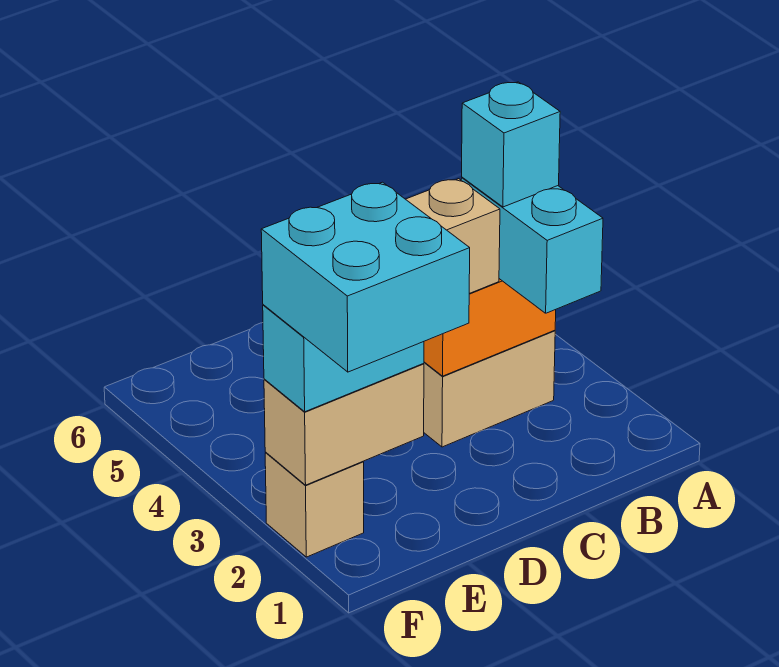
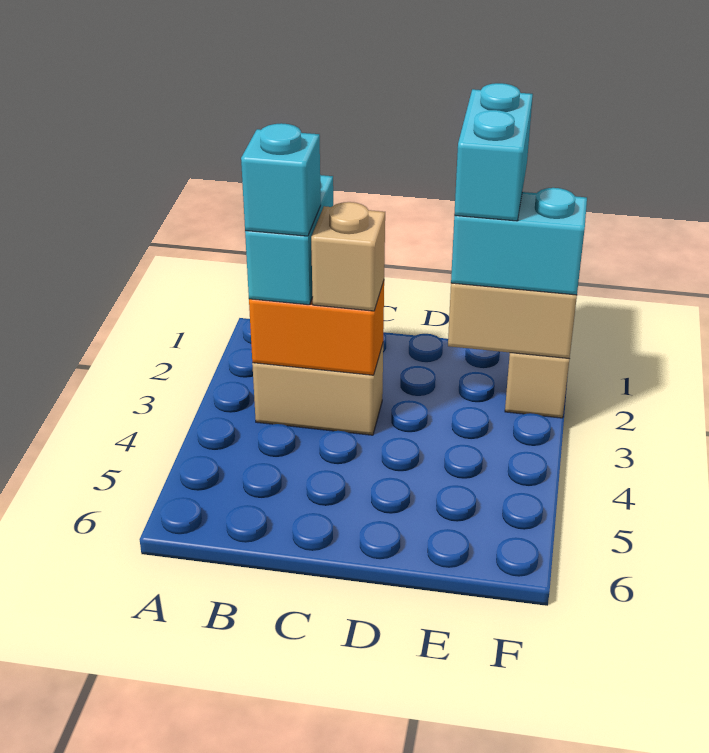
cyan brick E1:F2 level 4 -> cyan brick E1:E2 level 4

